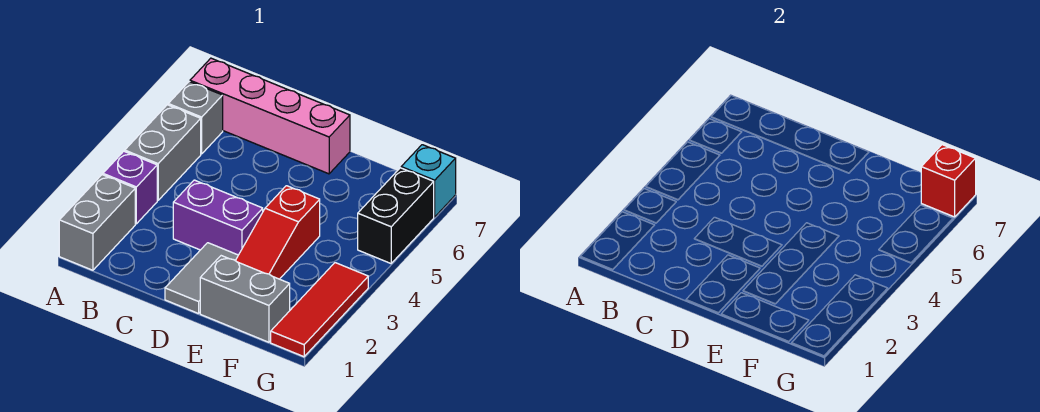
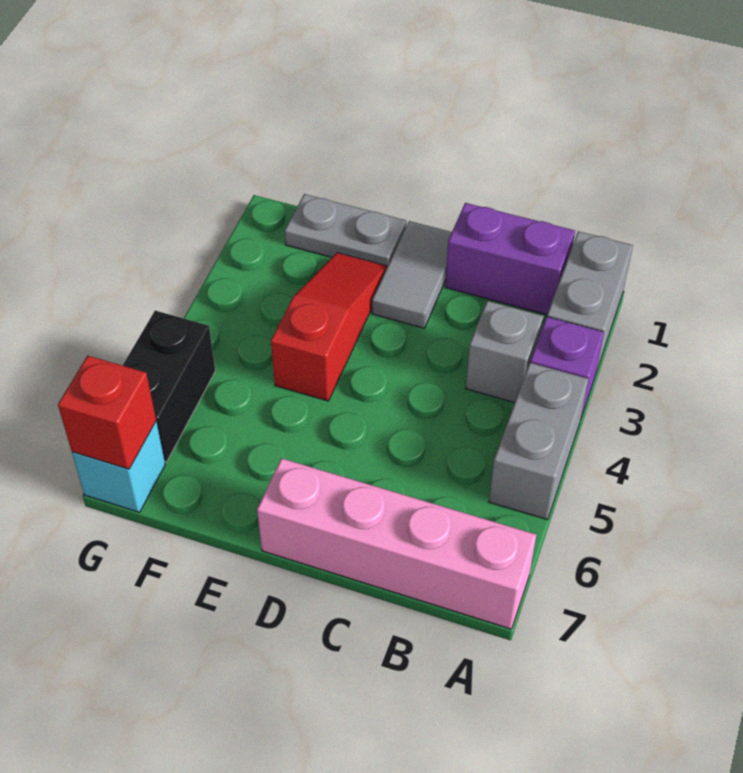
grey brick A6 level 1 -> grey brick B3 level 1
purple brick C3:D3 level 1 -> purple brick B1:C1 level 1
grey brick E1:F1 level 1 -> grey plate E1:F1 level 1
red tile G1:G3 level 1 -> none

